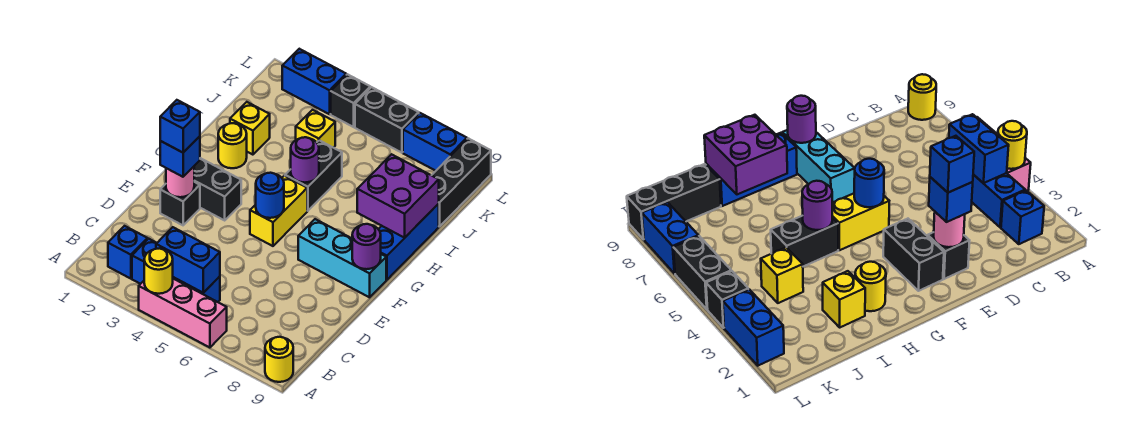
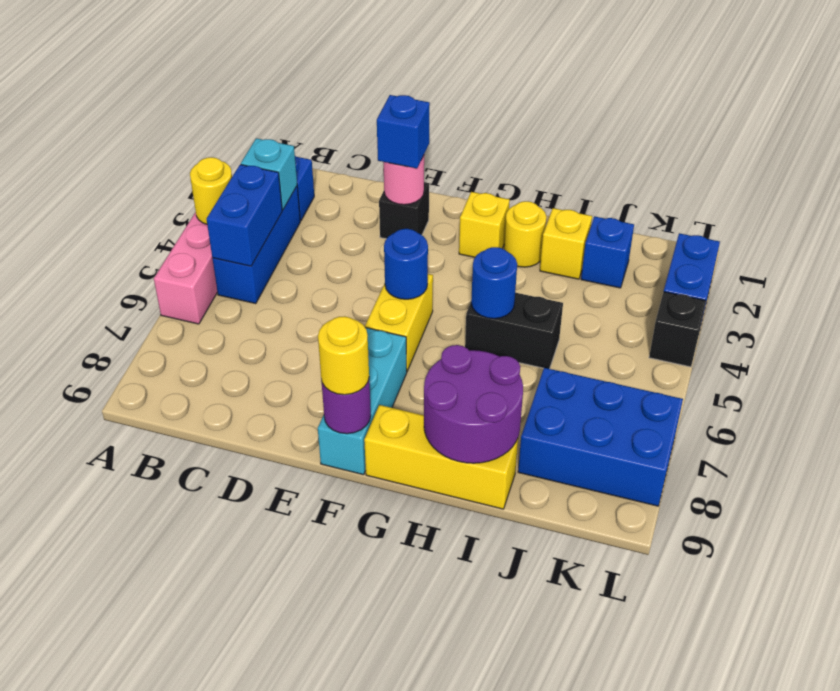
yellow round brick A9 level 1 -> yellow round brick F9 level 3
none -> cyan brick B3 level 2
blue brick E2 level 4 -> blue brick J2 level 1
black brick F2:F3 level 1 -> none
yellow brick F5:G5 level 1 -> yellow brick F5:F6 level 1
blue brick G9:I9 level 1 -> yellow brick G9:I9 level 1
purple round brick H5 level 2 -> blue round brick H5 level 2
purple brick H8:I9 level 2 -> purple round brick H8:I9 level 2
yellow brick J4 level 1 -> yellow brick G2 level 1
black brick J9:L9 level 1 -> none
black brick L5:L6 level 1 -> none
blue brick L7:L8 level 1 -> blue brick J7:L8 level 1

